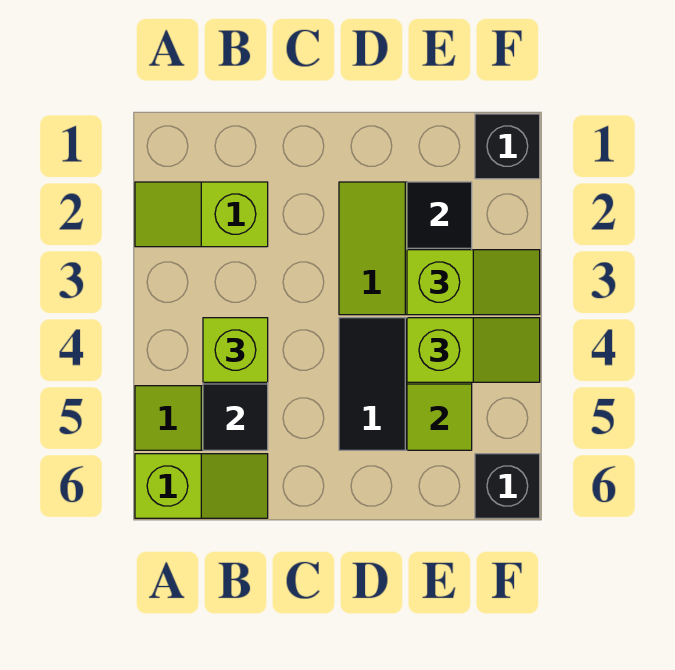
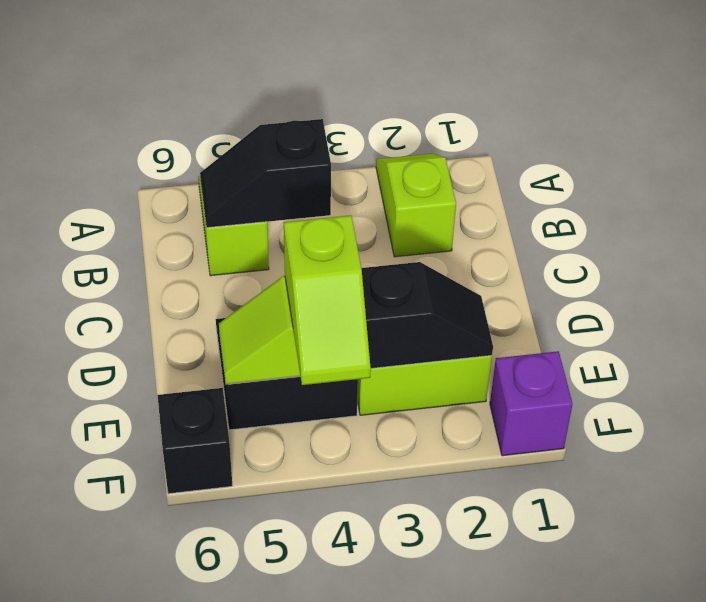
lime slope A6:B6 level 1 top A -> none
lime brick B4 level 3 -> none
lime slope E3:F3 level 3 top E -> none
black brick F1 level 1 -> purple brick F1 level 1

